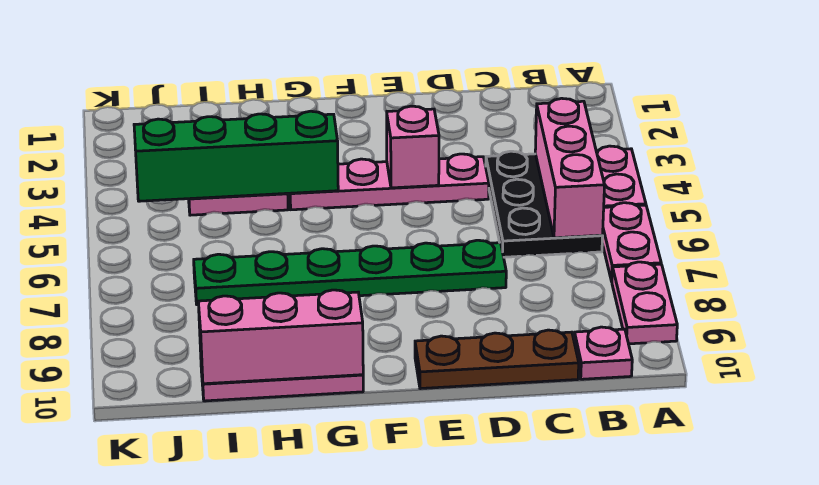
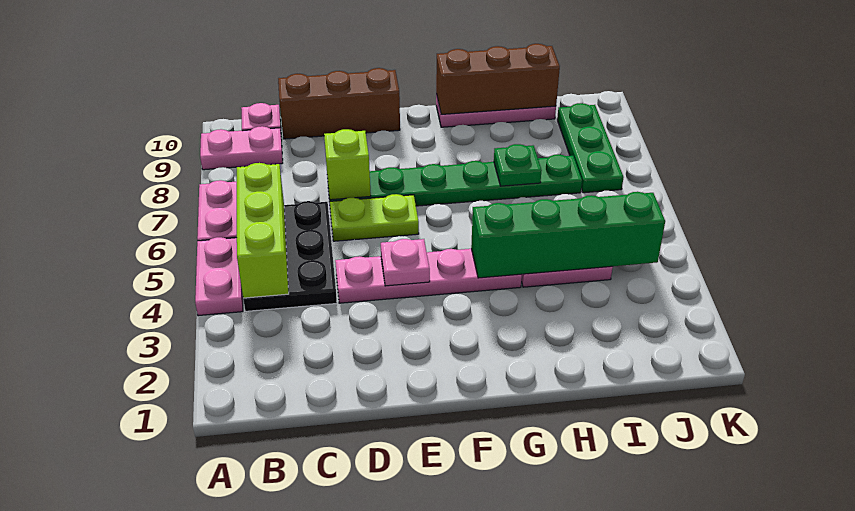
pink plate A8:A9 level 1 -> pink plate A9:B9 level 1
pink brick B4:B6 level 2 -> lime brick B4:B6 level 2
brown plate C10:E10 level 1 -> brown brick C10:E10 level 1
none -> lime plate D6:E6 level 1
none -> lime brick D7 level 2
pink brick E4 level 2 -> pink plate E4 level 2
pink brick G10:I10 level 2 -> brown brick G10:I10 level 2
none -> green plate H7 level 2
none -> green plate J7:J9 level 1

